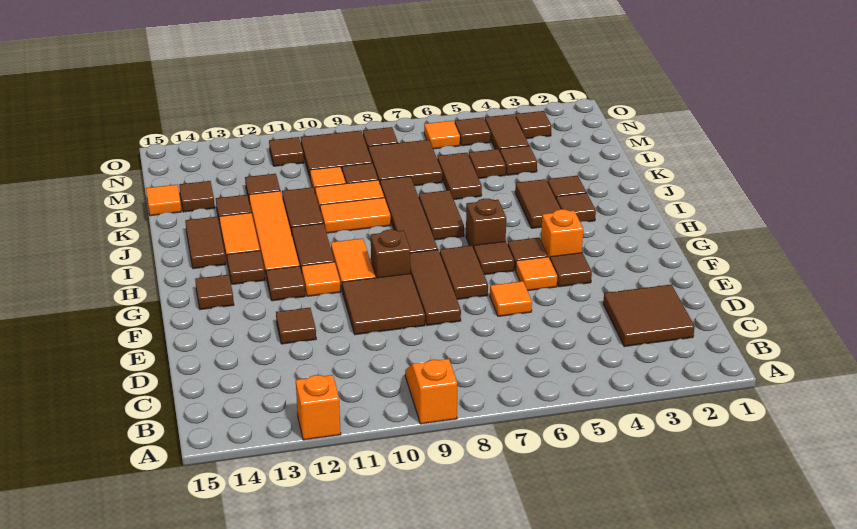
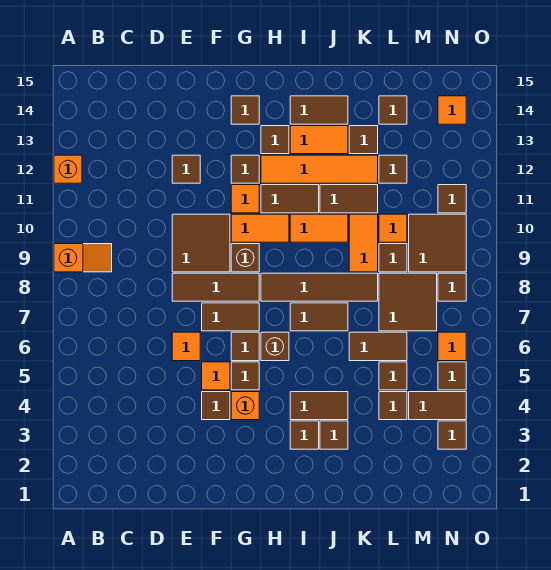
brown tile C2:D3 level 1 -> none
orange tile J9:J10 level 1 -> orange tile I10:J10 level 1
orange tile L15 level 1 -> orange tile N14 level 1

